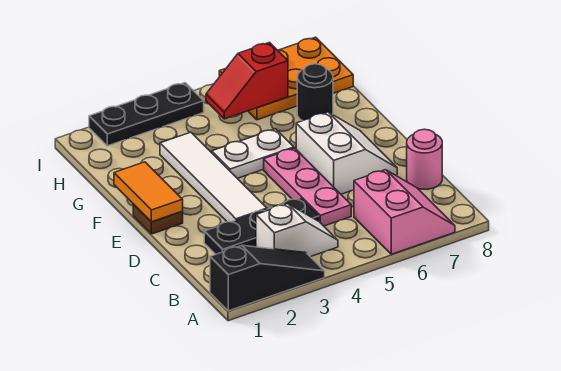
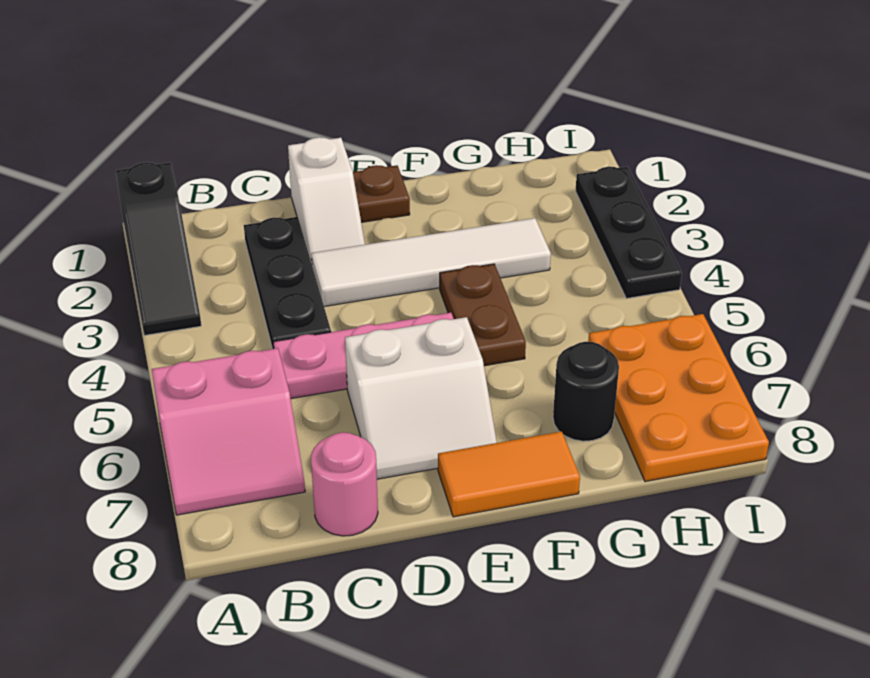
white slope B3:B4 level 1 top 3 -> white slope D1:D2 level 1 top 1
orange tile E1:F1 level 2 -> orange tile E8:F8 level 1
white plate F4:F5 level 1 -> brown plate F4:F5 level 1
red slope H5:H6 level 2 top 6 -> none

